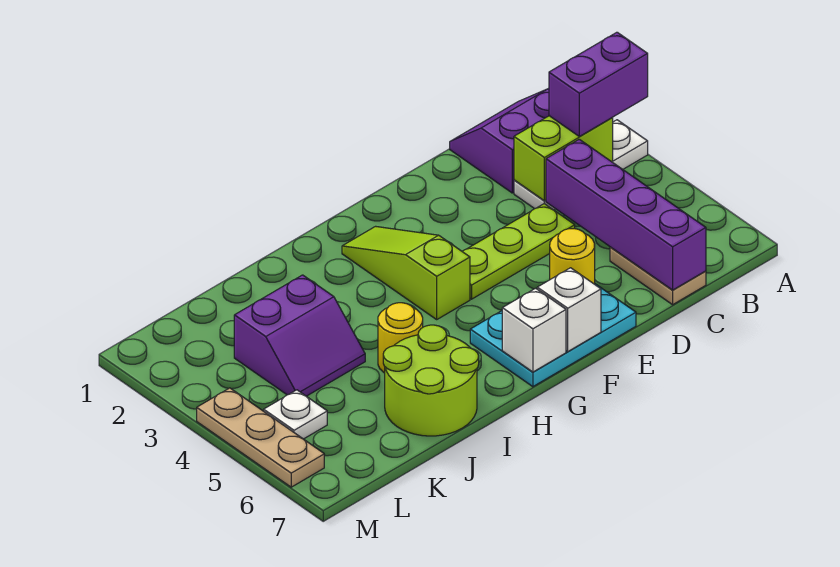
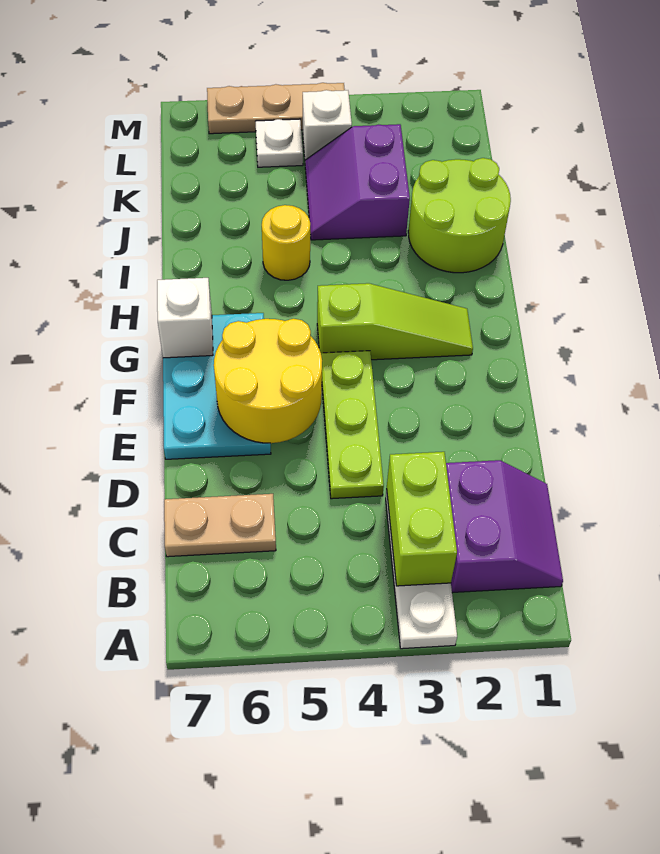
purple brick A3:B3 level 3 -> none
purple brick C4:C7 level 2 -> none
yellow round brick E6 level 2 -> yellow round brick E5:F6 level 2
white brick F7 level 2 -> white brick L4 level 1
lime round brick I6:J7 level 1 -> lime round brick I1:J2 level 1

